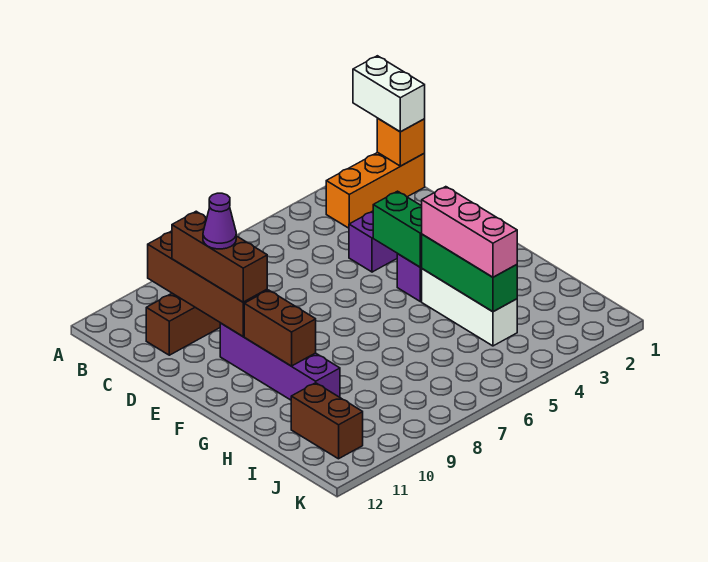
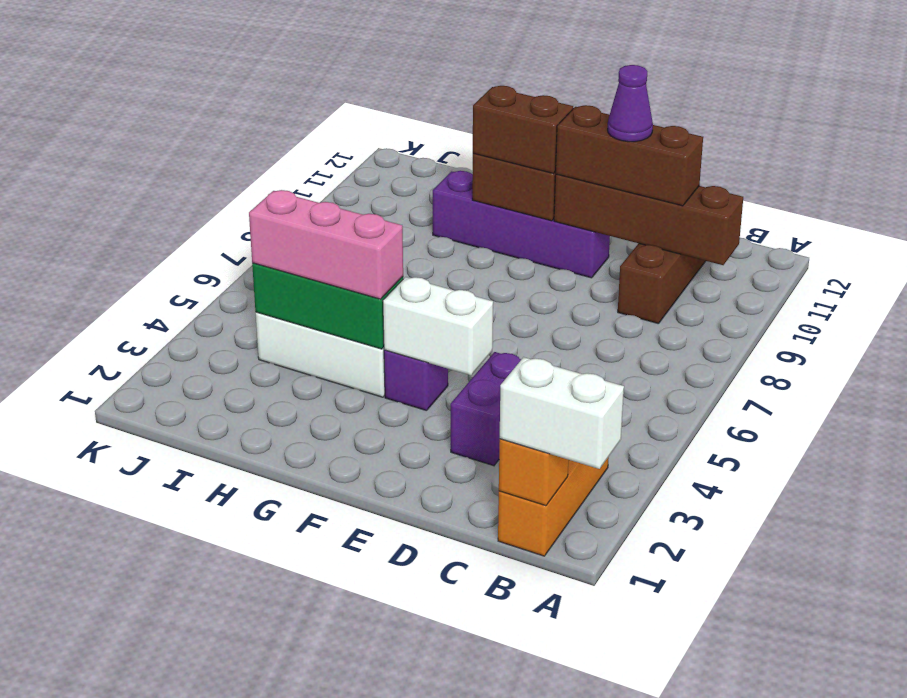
green brick E4:F4 level 2 -> white brick E4:F4 level 2
brown brick I11:J11 level 1 -> brown brick F10:G10 level 3

